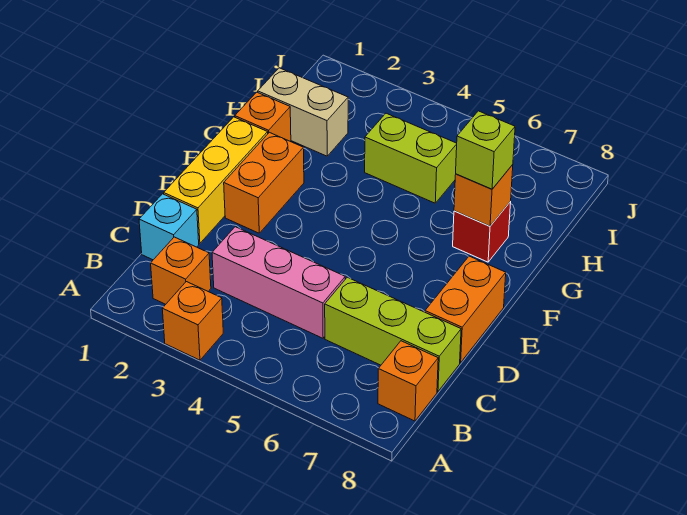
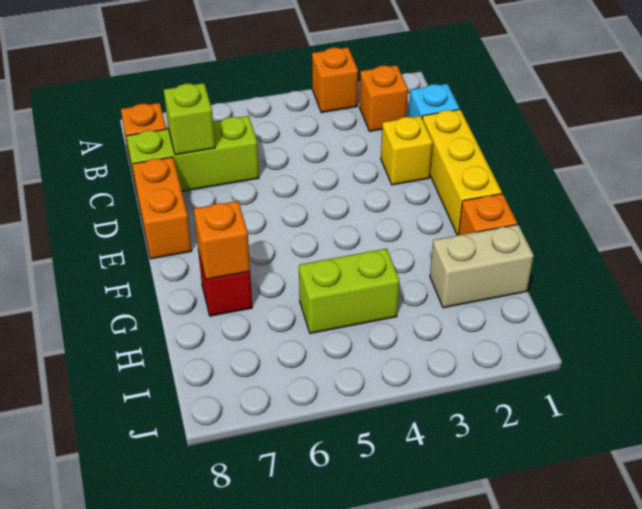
pink brick C3:C5 level 1 -> none
none -> yellow brick D2 level 1
orange brick E2:F2 level 1 -> none
lime brick G7 level 3 -> lime brick C7 level 2

